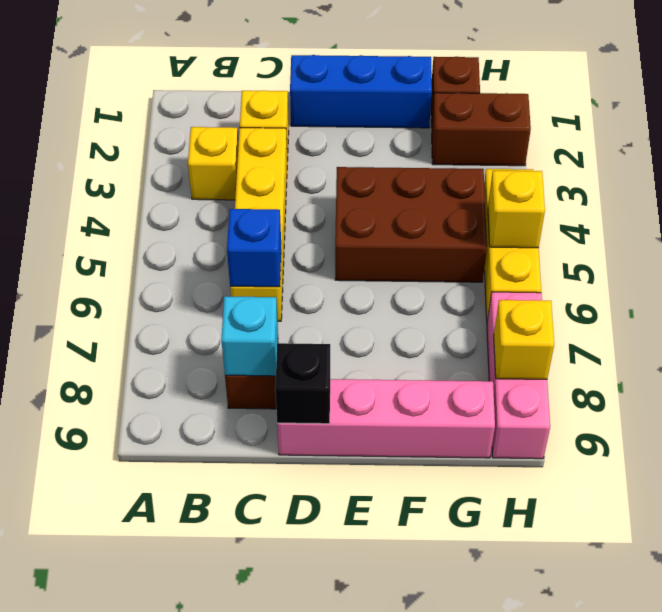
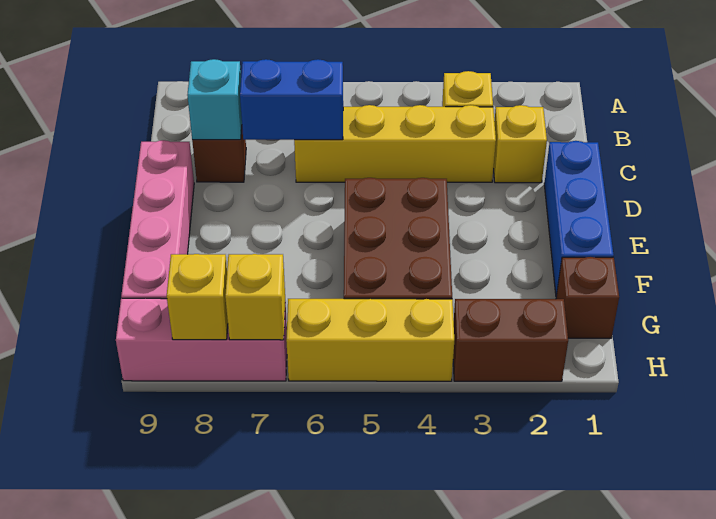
blue brick C6 level 2 -> blue brick C6:C7 level 2
black brick D9 level 2 -> none
brown brick G2:H2 level 1 -> brown brick H2:H3 level 1
yellow brick H5 level 2 -> yellow brick H7 level 2

